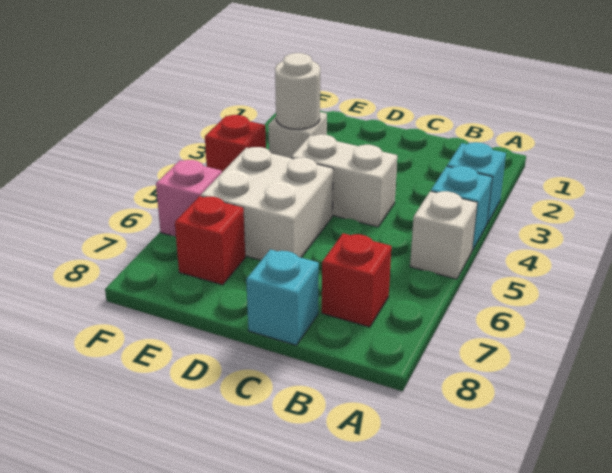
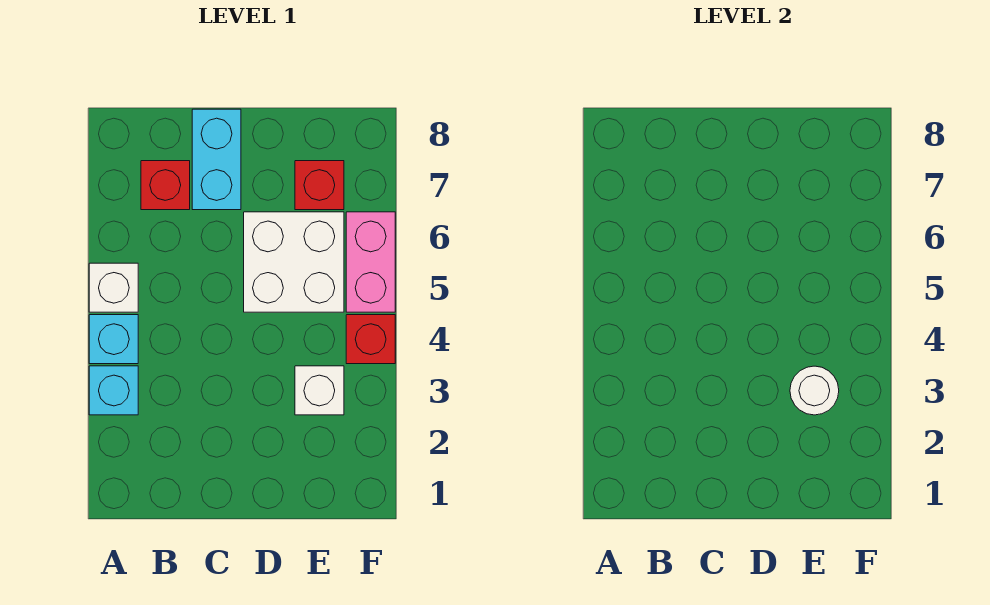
white brick C4:D4 level 1 -> none
cyan brick C8 level 1 -> cyan brick C7:C8 level 1
pink brick F6 level 1 -> pink brick F5:F6 level 1

